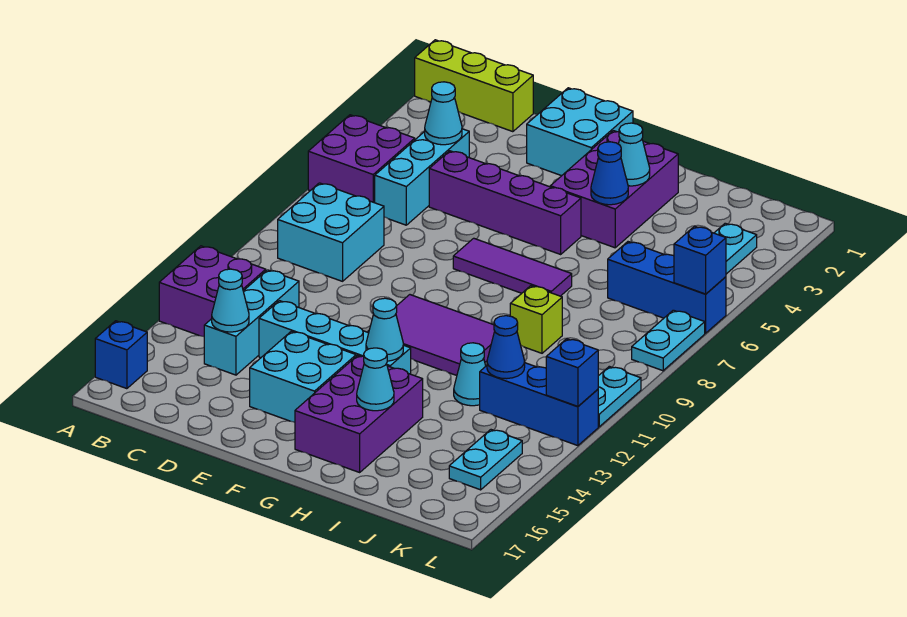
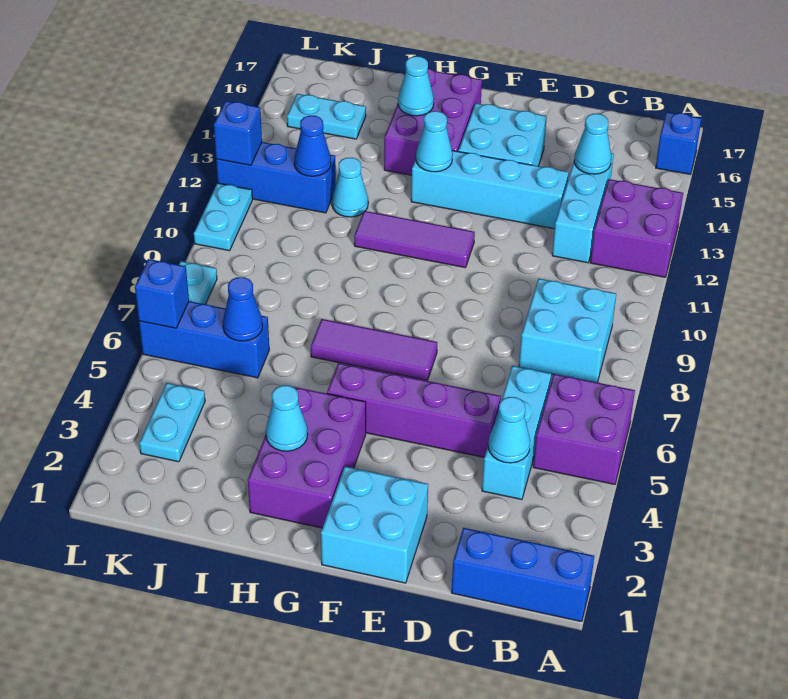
lime brick A1:C1 level 1 -> blue brick A1:C1 level 1
purple tile F10:H11 level 1 -> purple tile F11:H11 level 1
blue cone H4 level 2 -> blue cone J6 level 2
lime brick I9 level 1 -> none
cyan plate K14:K15 level 1 -> cyan plate J15:K15 level 1

